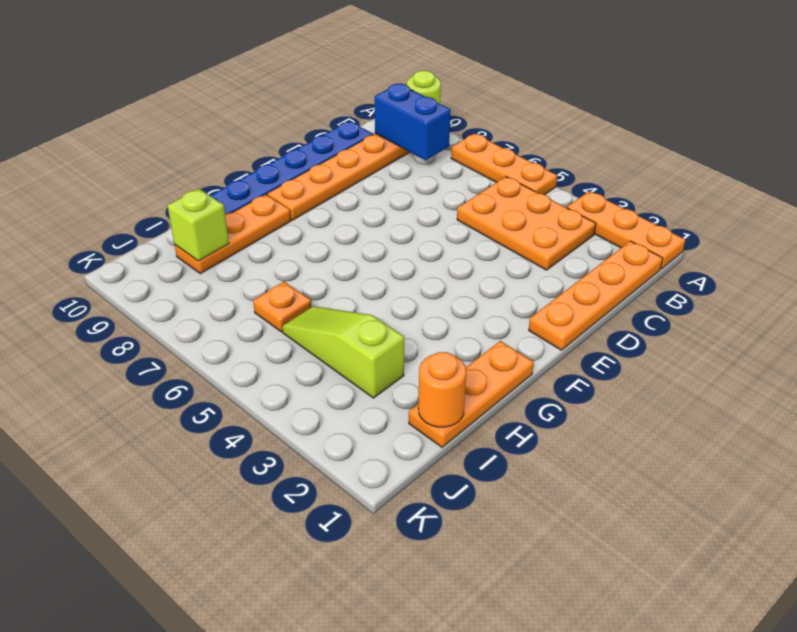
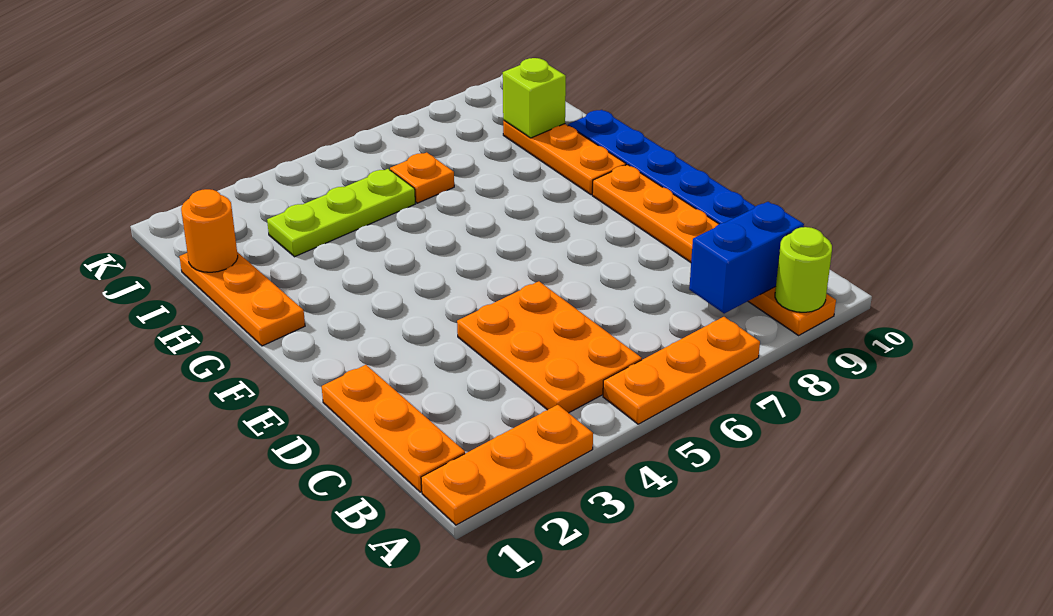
orange plate B1:E1 level 1 -> orange plate B1:D1 level 1
orange plate B3:C5 level 1 -> orange plate B4:D5 level 1
lime slope I3:I5 level 1 top 3 -> lime plate I3:I5 level 1

